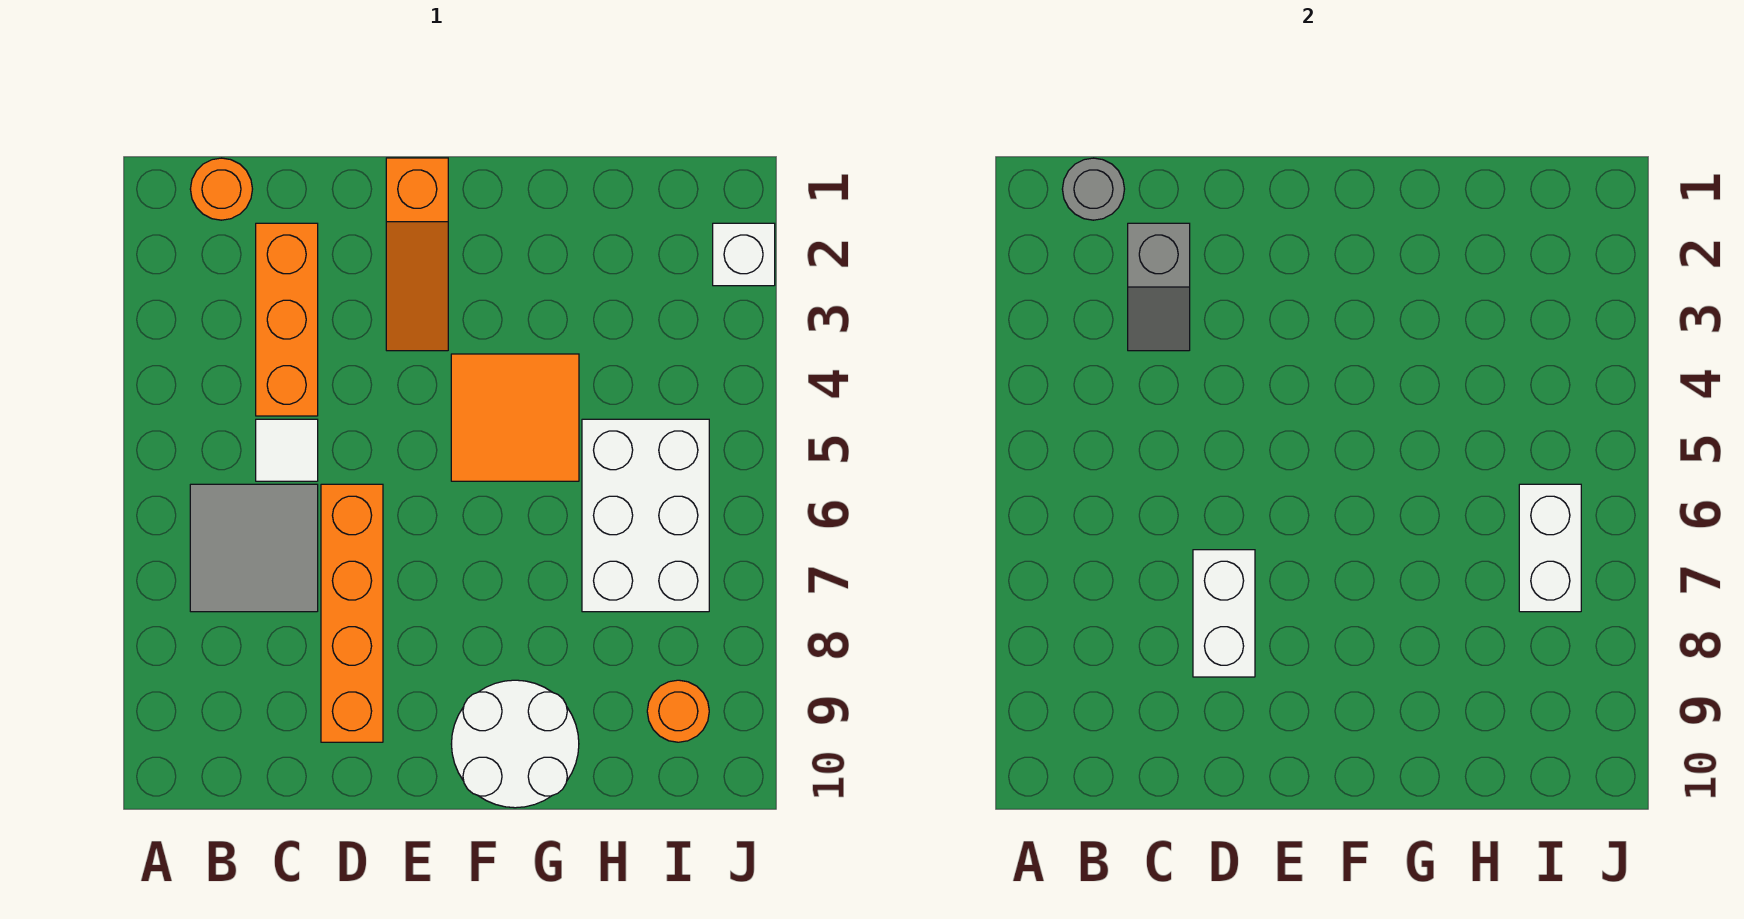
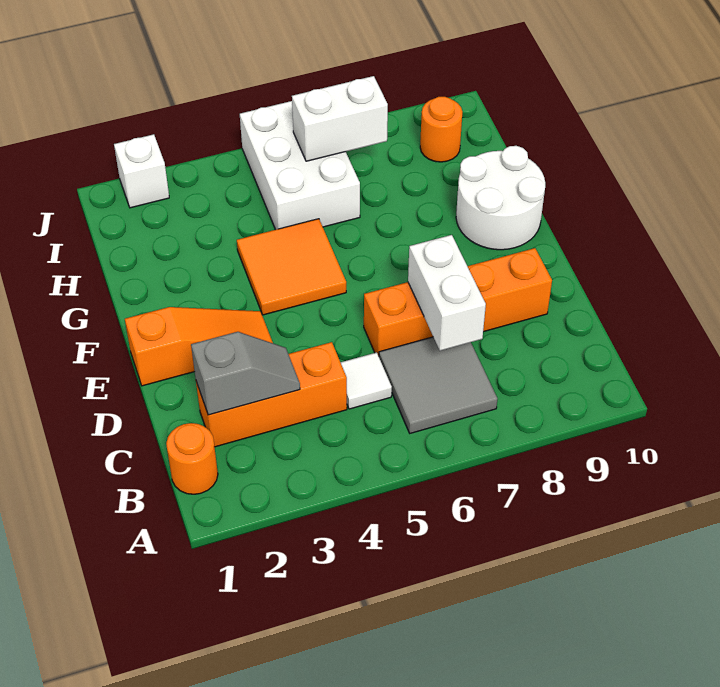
grey round brick B1 level 2 -> none
white brick D7:D8 level 2 -> white brick C7:D7 level 2
white brick H5:I7 level 1 -> white brick H5:J6 level 1

